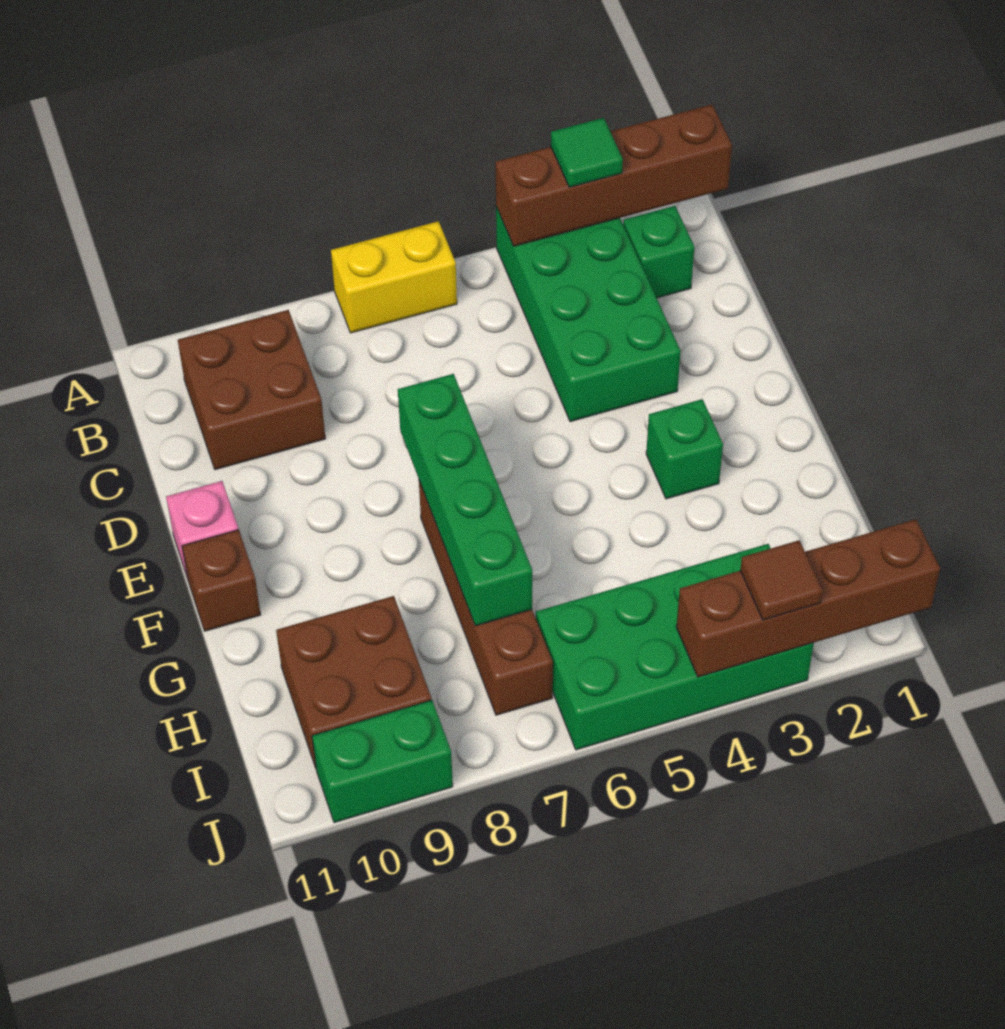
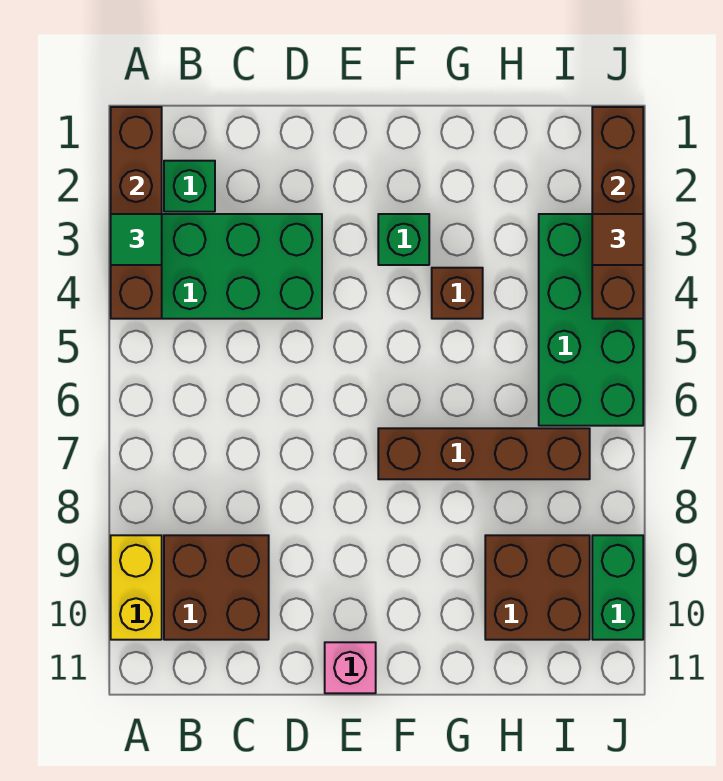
yellow brick A6:A7 level 1 -> yellow brick A9:A10 level 1
green brick E7:H7 level 2 -> none
brown brick F11 level 1 -> brown brick G4 level 1

